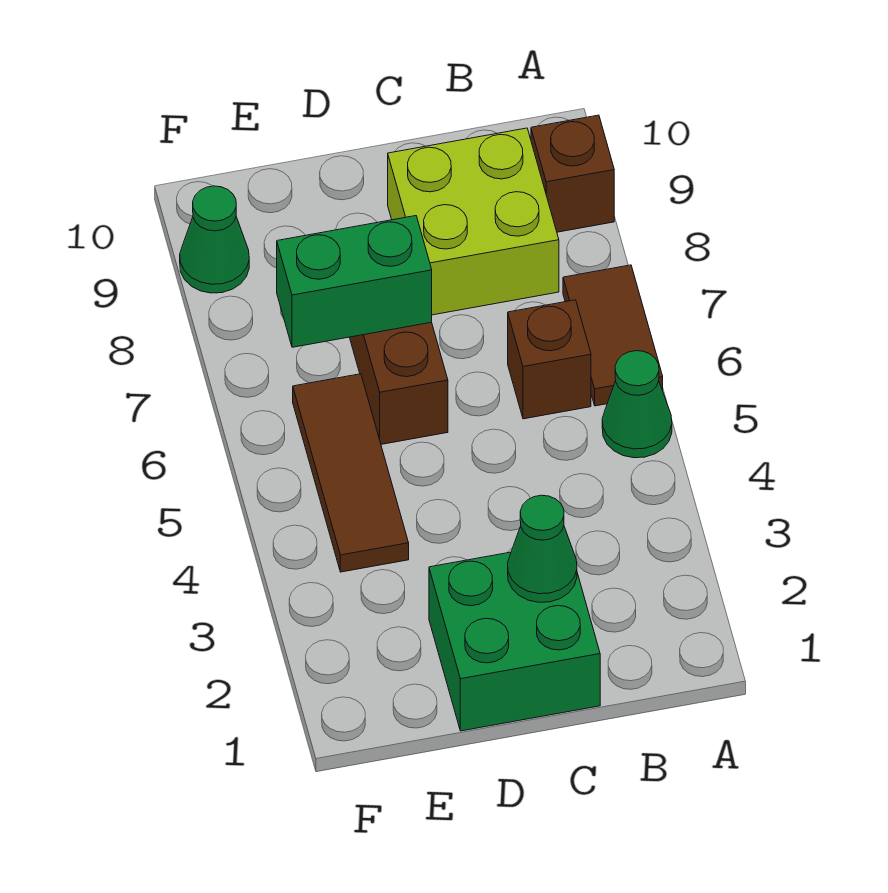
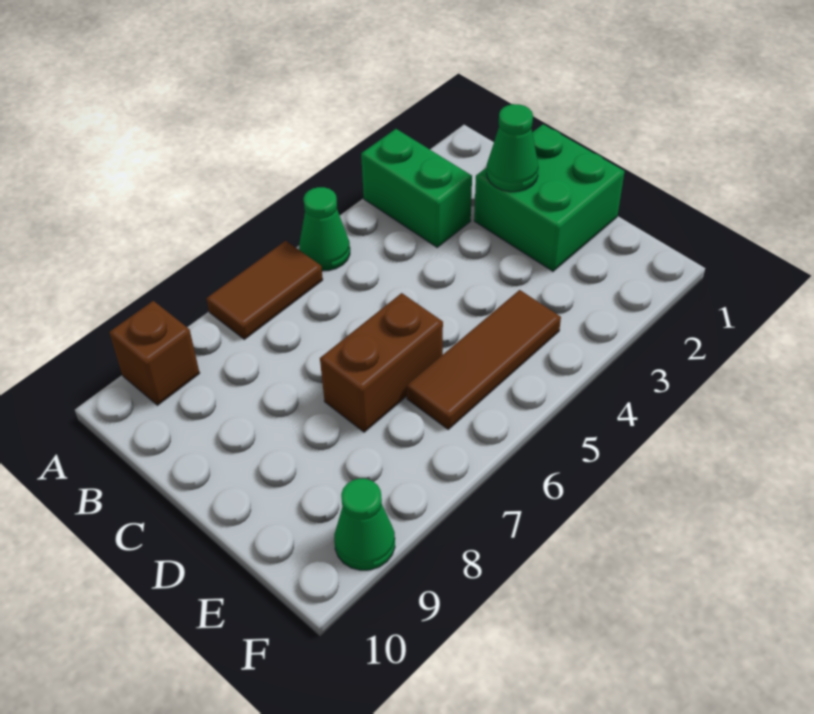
brown brick B6 level 1 -> none
lime brick B8:C9 level 1 -> none
green brick D7:E7 level 2 -> green brick A3:B3 level 1

